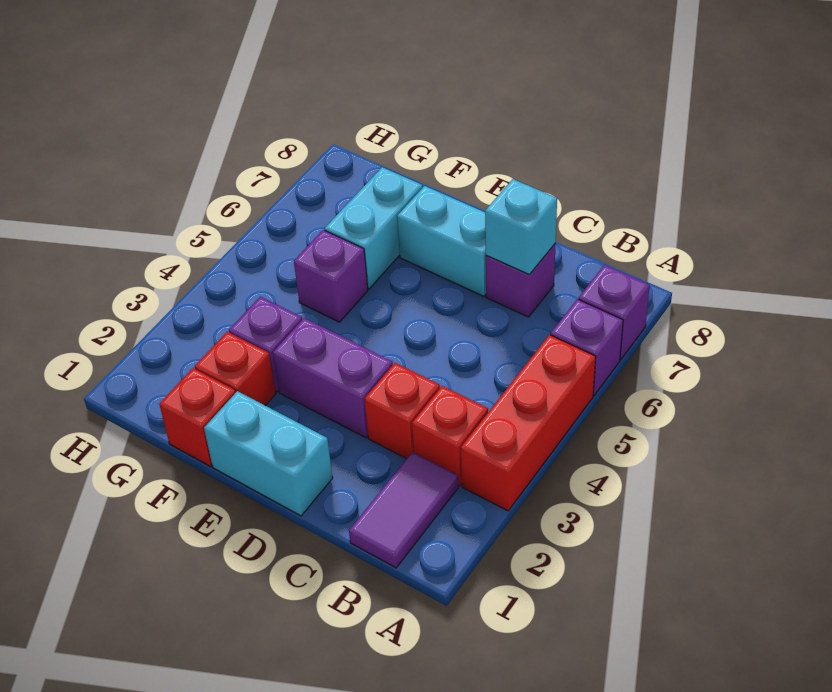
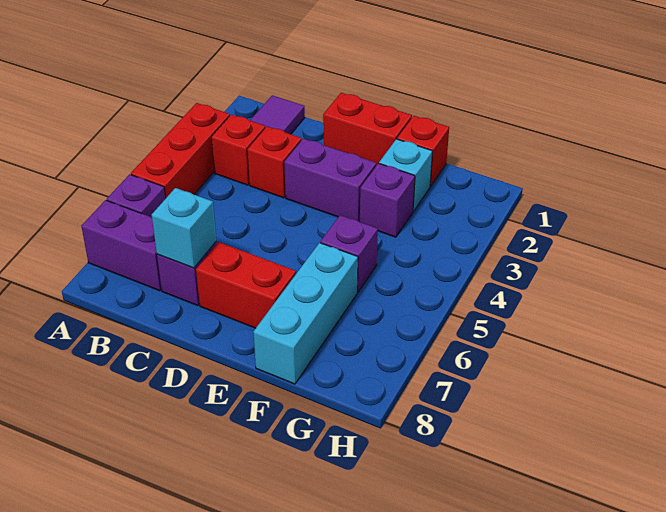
purple brick A7 level 1 -> purple brick A7:B7 level 1
cyan brick D1:E1 level 1 -> red brick D1:E1 level 1
cyan brick D7:E7 level 1 -> red brick D7:E7 level 1
red brick F2 level 1 -> cyan brick F2 level 1
cyan brick F6:F7 level 1 -> cyan brick F6:F8 level 1

